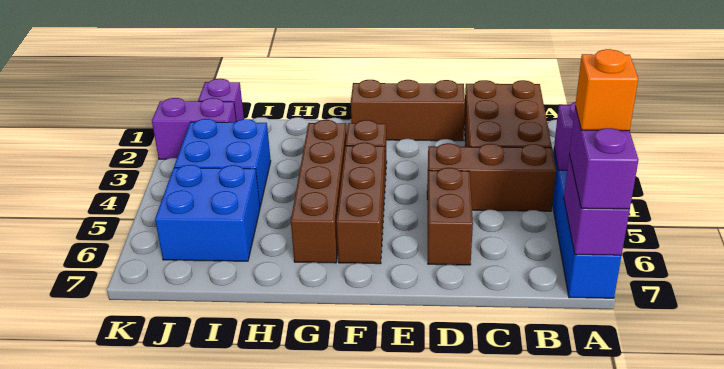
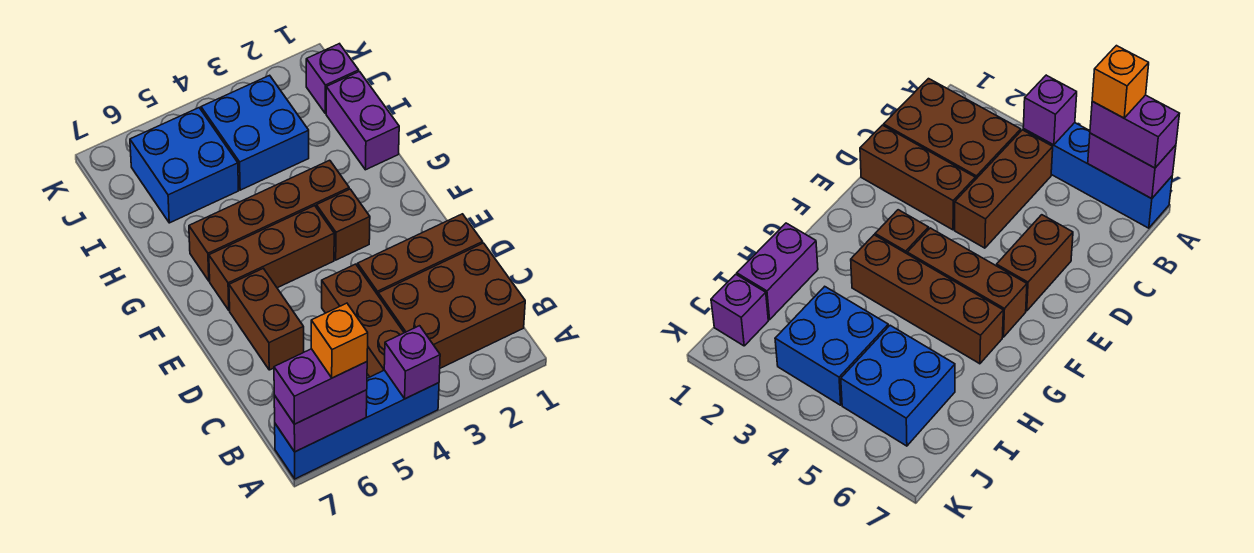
brown brick D1:F1 level 1 -> brown brick D1:D3 level 1
brown brick D5:D6 level 1 -> brown brick D6:E6 level 1
purple brick J2:K2 level 1 -> purple brick H1:I1 level 1

